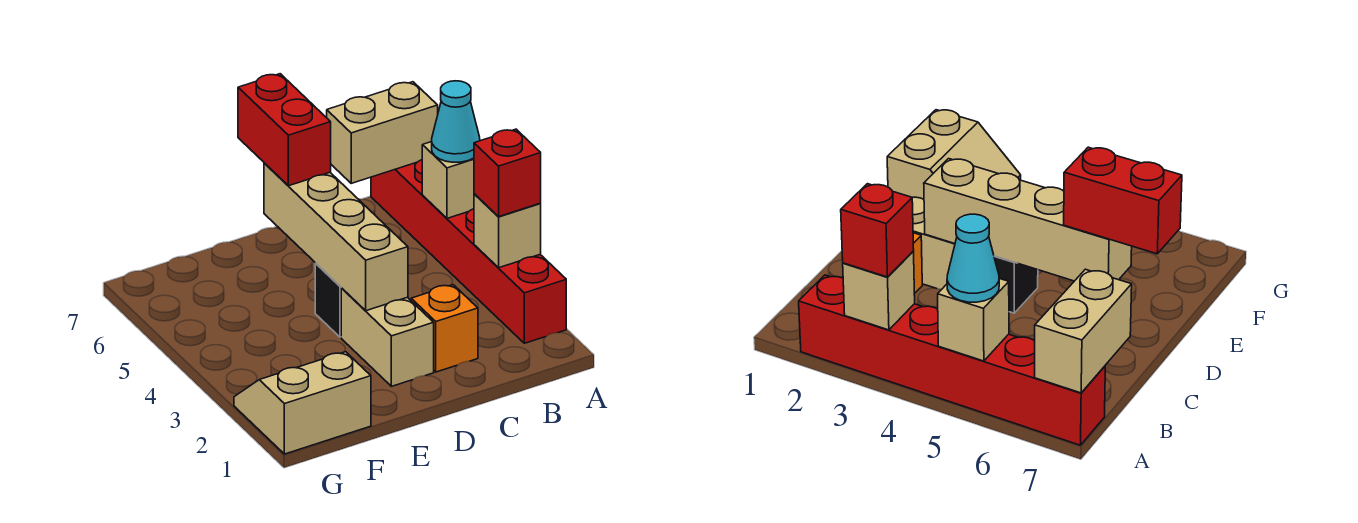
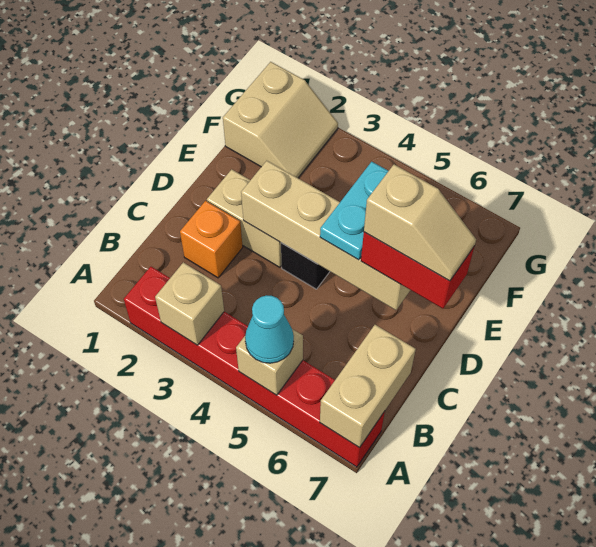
red brick A3 level 3 -> none
none -> cyan plate D5:E5 level 3
none -> tan slope D6:D7 level 4 top 6

